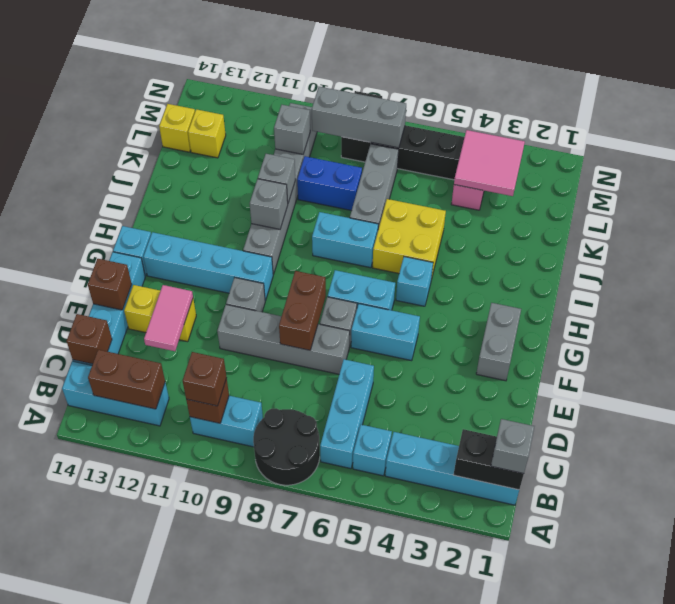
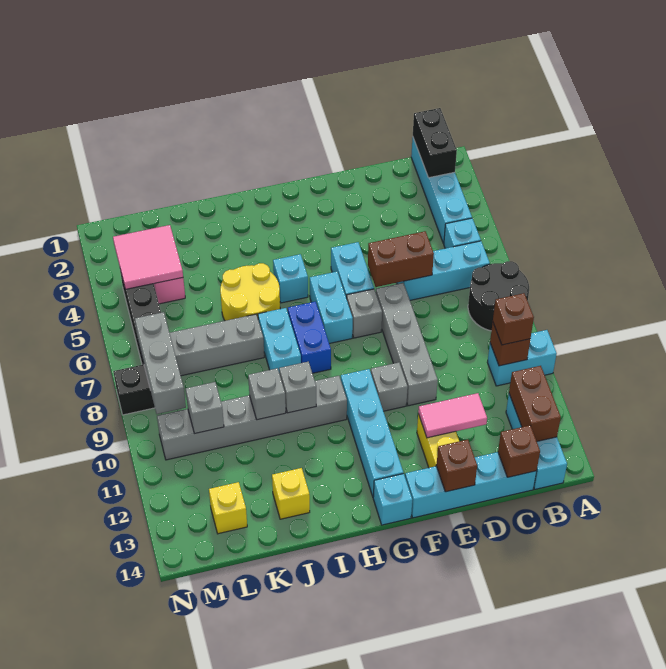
grey brick B1 level 3 -> none
cyan brick B9:B10 level 1 -> cyan brick A10:B10 level 1
brown brick E8:F8 level 2 -> brown brick D6:E6 level 2
grey brick F2:G2 level 1 -> none
yellow brick I5:J6 level 1 -> yellow round brick I5:J6 level 1
blue brick K8:K9 level 1 -> blue brick H7:H8 level 1
yellow brick L14 level 1 -> yellow brick J13 level 1

